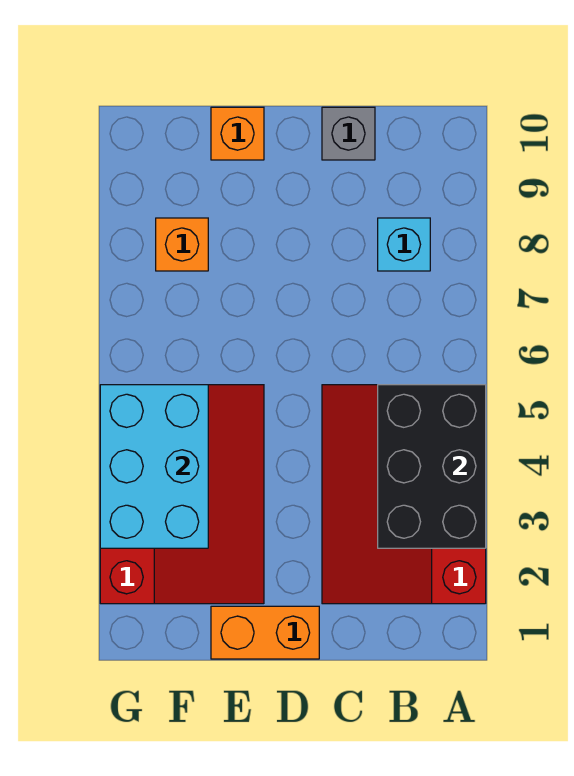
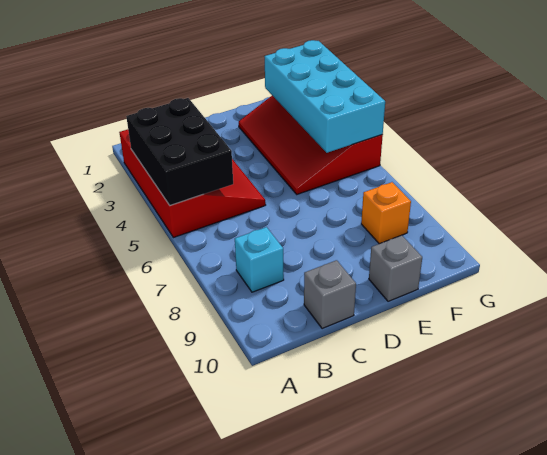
orange brick D1:E1 level 1 -> none
orange brick E10 level 1 -> grey brick E10 level 1
cyan brick F3:G5 level 2 -> cyan brick F2:G5 level 2

